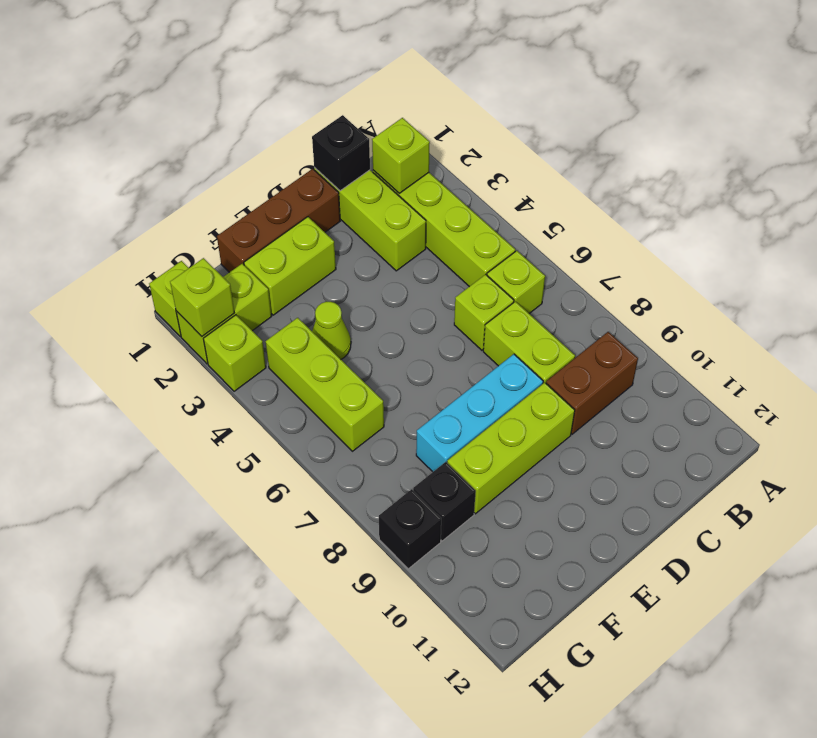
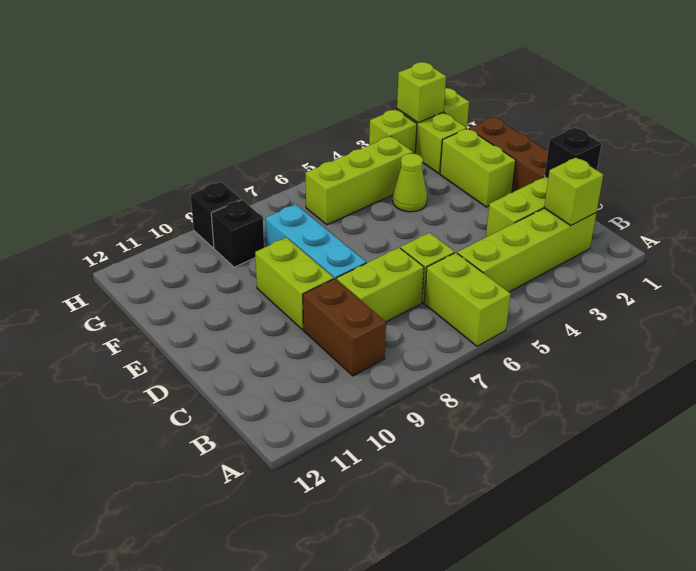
lime brick B6 level 1 -> lime brick A6:B6 level 1
lime brick D9:F9 level 1 -> lime brick D9:E9 level 1

